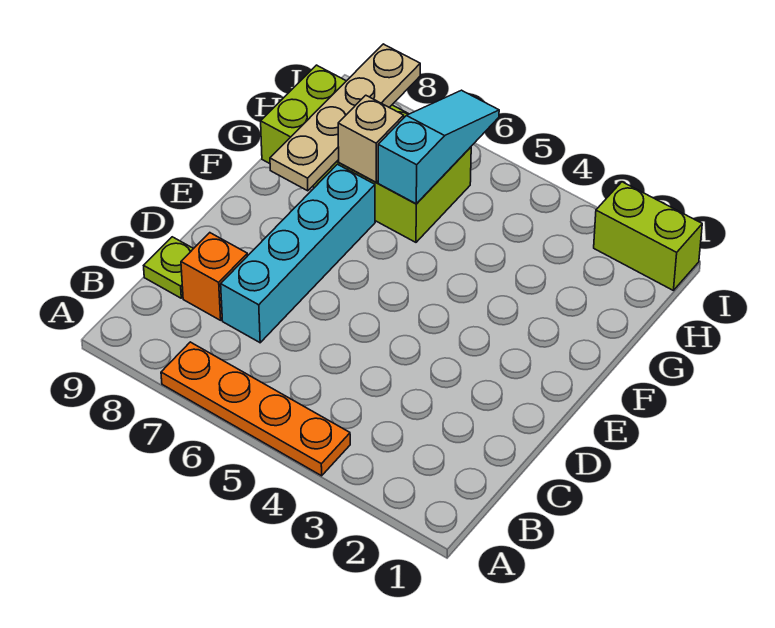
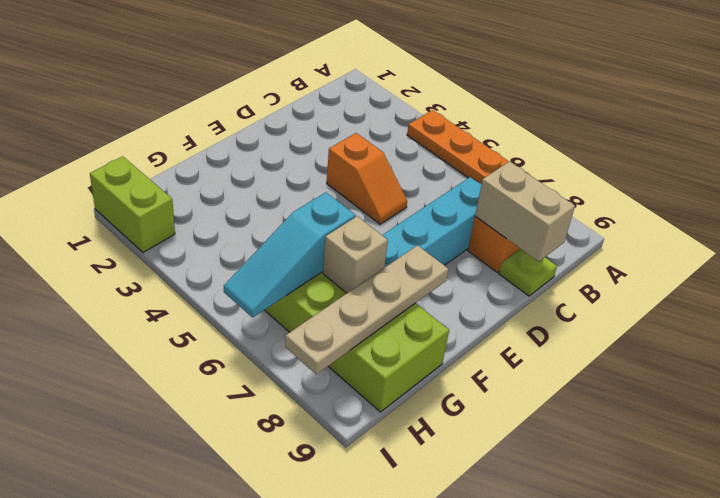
none -> tan brick C8:C9 level 2
none -> orange slope D4:D5 level 1 top 4

